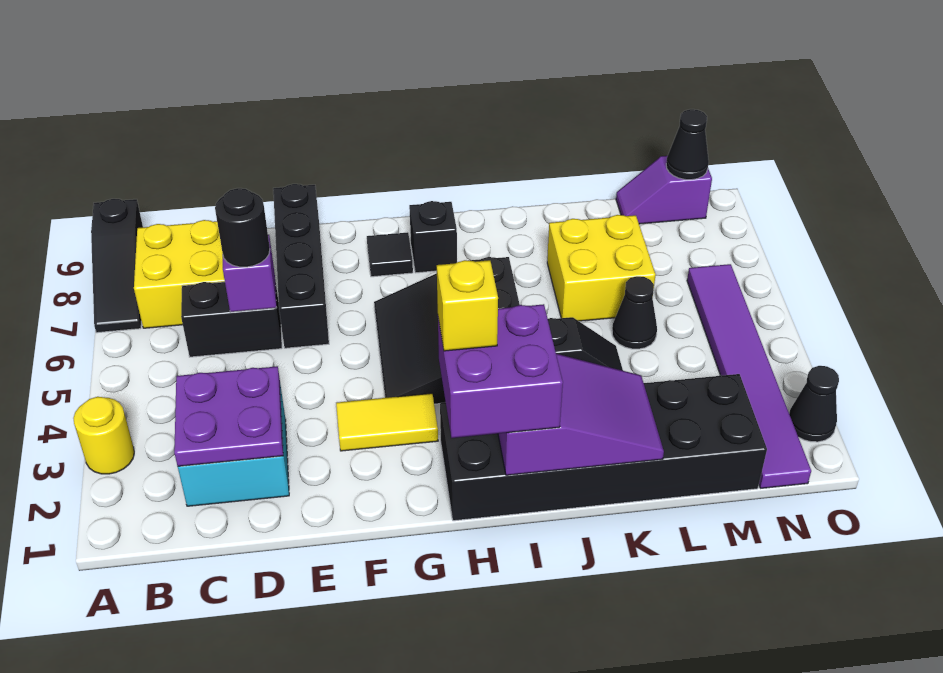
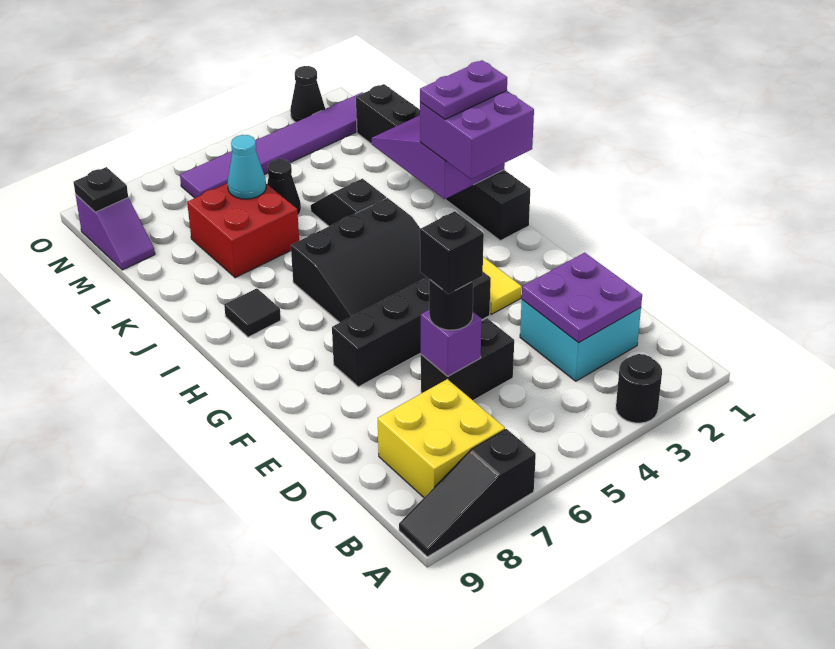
yellow round brick A3 level 1 -> black round brick A3 level 1
black slope A7:A9 level 1 top 9 -> black slope A7:A9 level 1 top 7
black brick C6:D6 level 1 -> black brick D5:D6 level 1
black brick E6:E9 level 1 -> black brick F4:F7 level 1
black tile G8 level 1 -> black tile I8 level 1
black brick H1:M2 level 1 -> black brick H1:M1 level 1
yellow brick H2 level 4 -> none
black brick H8 level 1 -> black brick D6 level 4
none -> purple plate I1:I2 level 4
yellow brick K6:L7 level 1 -> red brick K6:L7 level 1
none -> cyan cone L6 level 2
black cone N9 level 2 -> black plate N9 level 2

